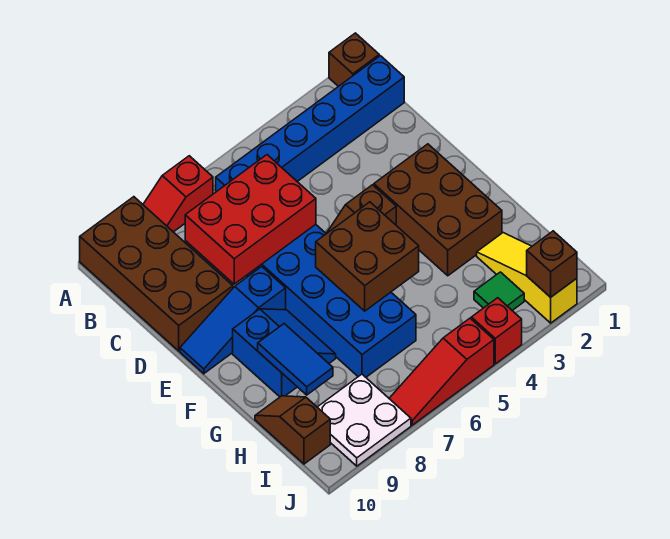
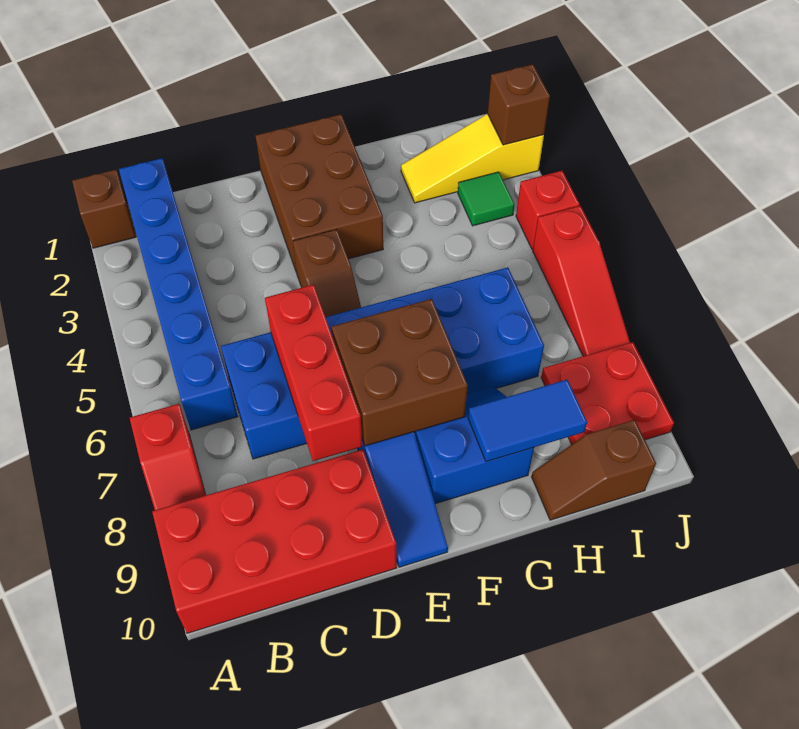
brown brick A9:D10 level 1 -> red brick A9:D10 level 1
red brick C6:D8 level 2 -> red brick D6:D8 level 2
brown brick E2:G3 level 1 -> brown brick E1:F3 level 1
brown brick F5:G6 level 2 -> brown brick E7:F8 level 2
white plate I8:J9 level 1 -> red plate I8:J9 level 1

